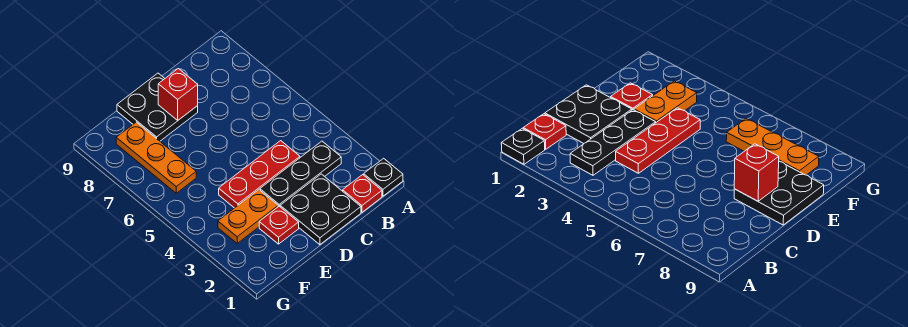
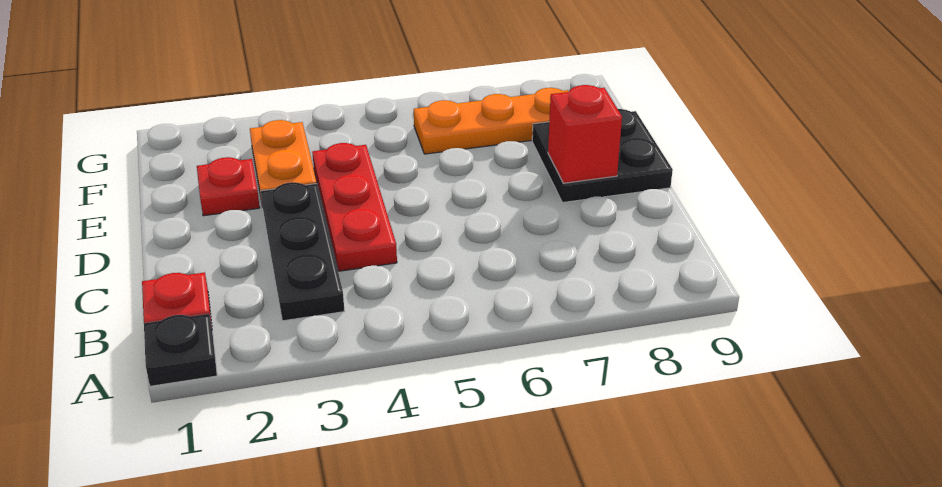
black plate C1:D2 level 1 -> none

